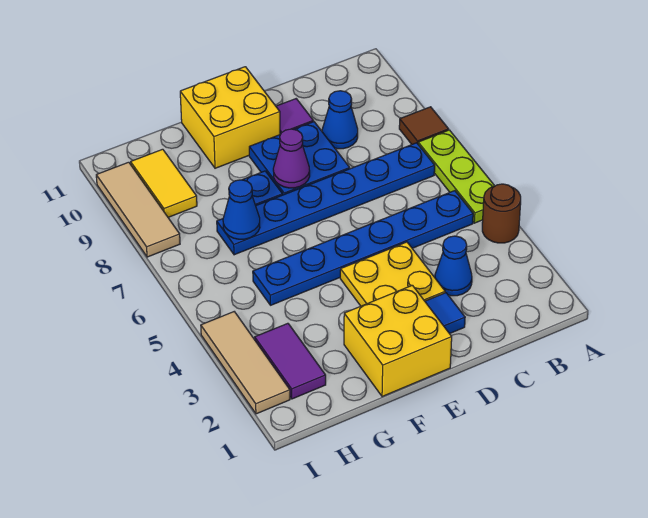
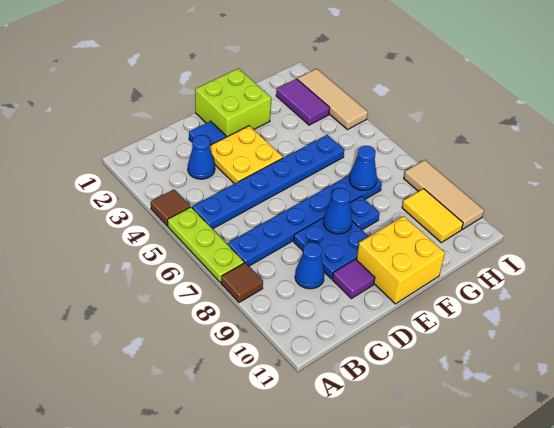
brown round brick A4 level 1 -> brown tile A4 level 1
yellow brick E1:F2 level 1 -> lime brick E1:F2 level 1
purple cone E8 level 2 -> blue cone E8 level 2

